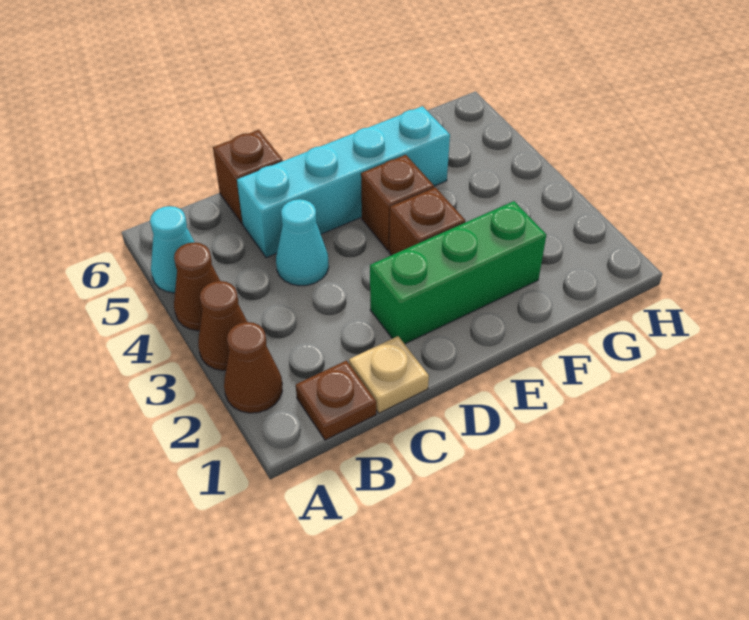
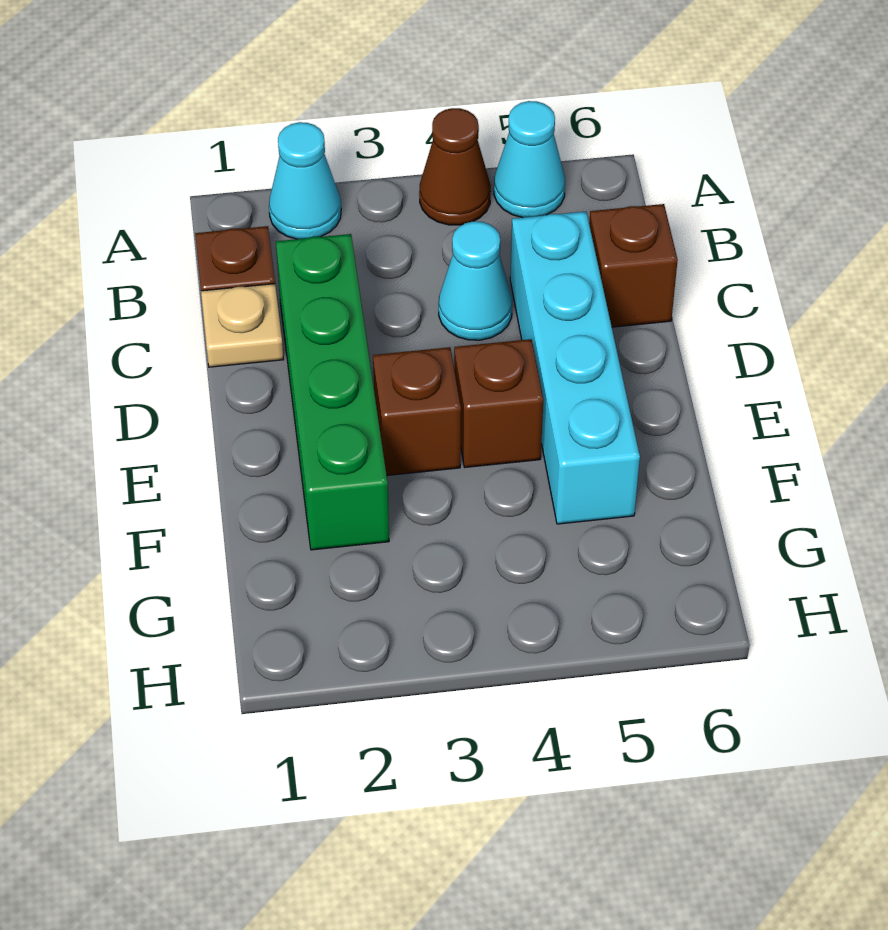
brown cone A2 level 1 -> cyan cone A2 level 1
brown cone A3 level 1 -> none
green brick D2:F2 level 1 -> green brick C2:F2 level 1

